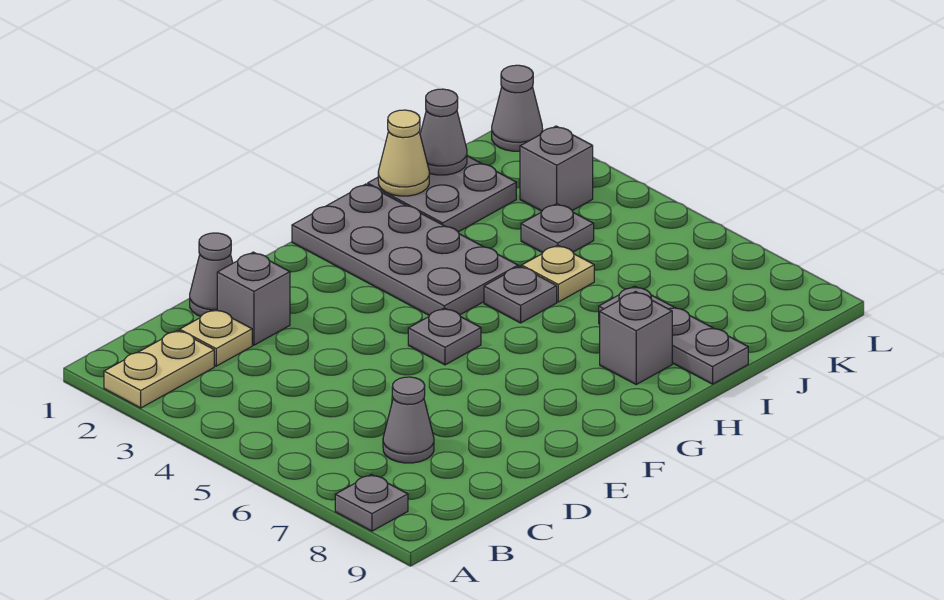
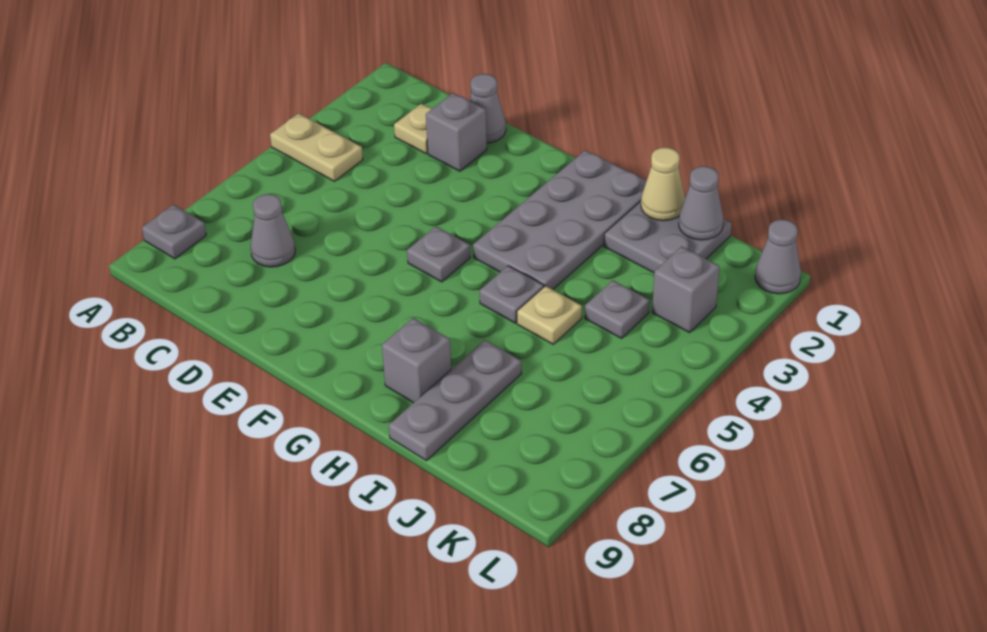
tan plate A2:B2 level 1 -> tan plate A4:B4 level 1

